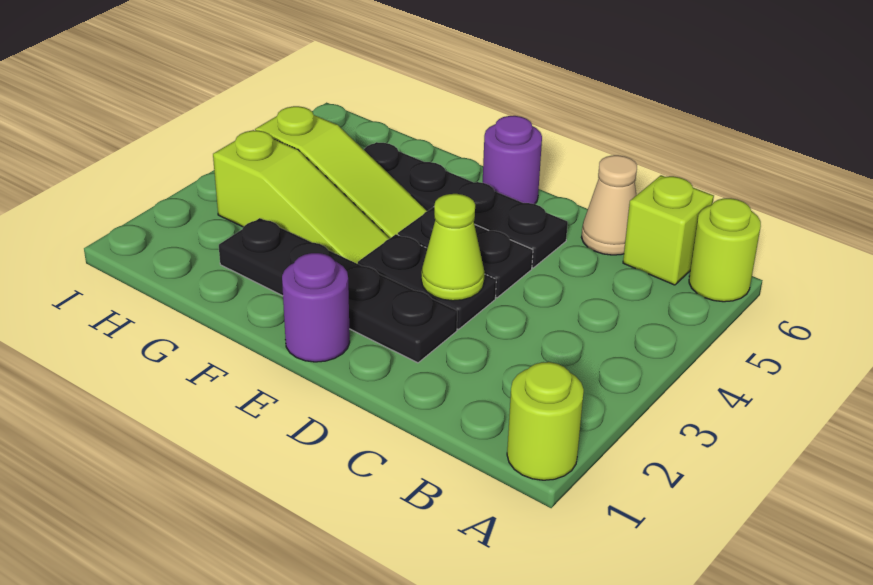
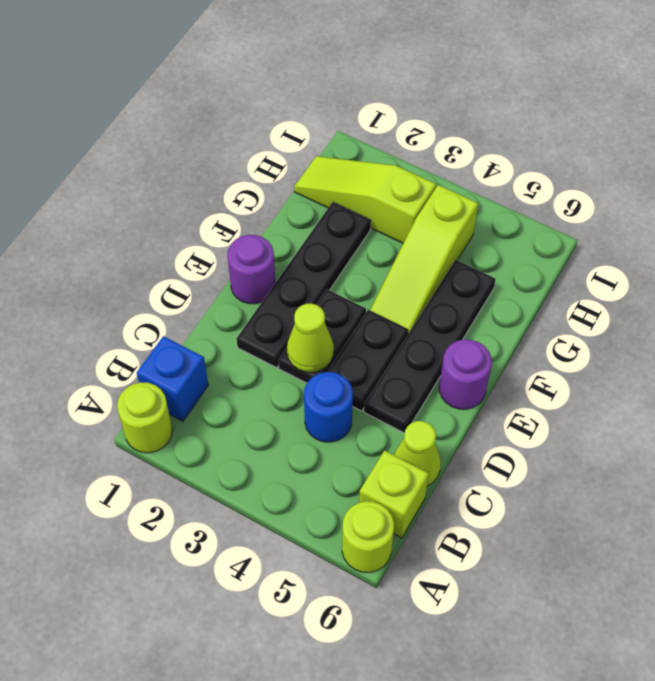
none -> blue brick B1 level 1
none -> blue round brick C4 level 1
tan cone C6 level 1 -> lime cone C6 level 1
lime slope F3:H3 level 1 top H -> lime slope H1:H3 level 1 top 3

